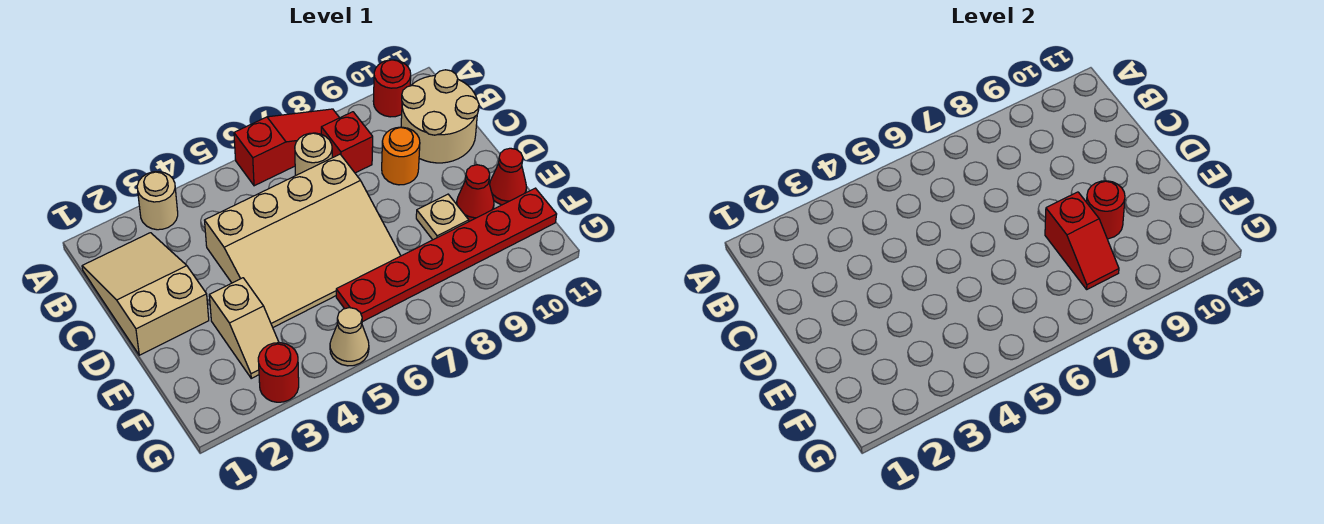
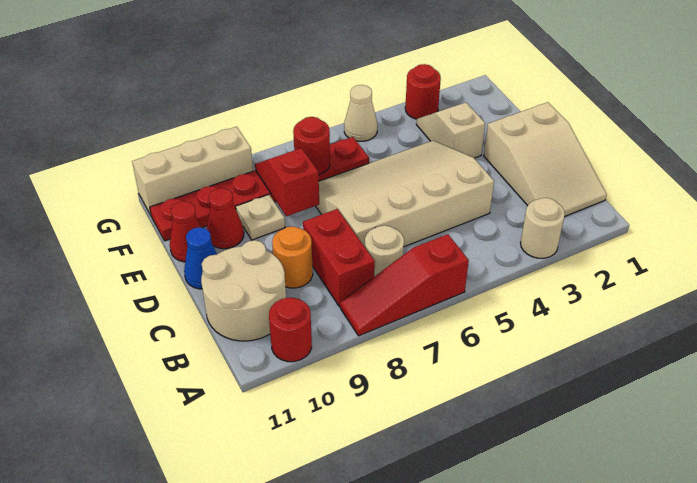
red brick B8 level 1 -> red brick B8:C8 level 1
none -> blue cone D11 level 1
red round brick E9 level 2 -> red round brick F7 level 2
none -> tan brick G9:G11 level 1

